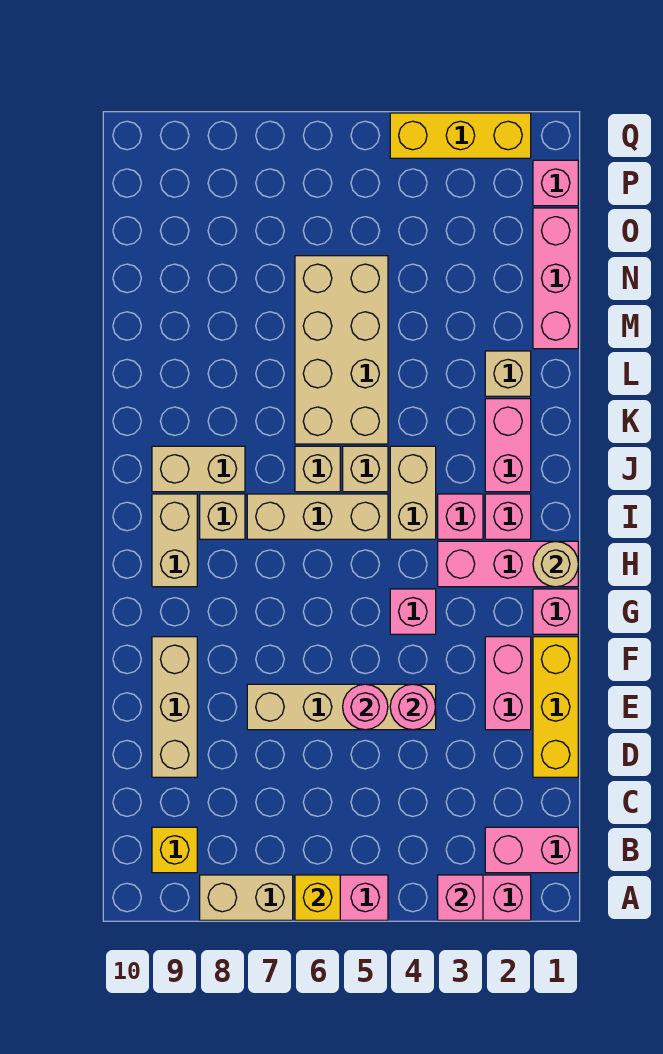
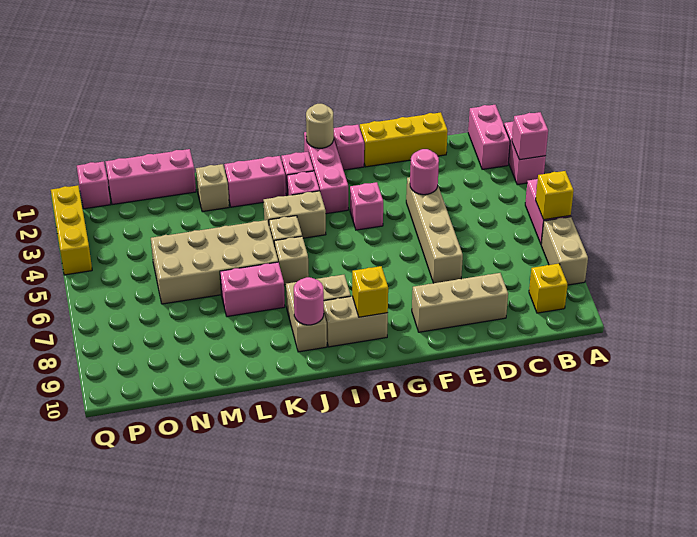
pink brick E2:F2 level 1 -> pink brick K7:L7 level 1
pink round brick E5 level 2 -> pink round brick J9 level 2
none -> yellow brick H9 level 2
tan brick I5:I7 level 1 -> none

